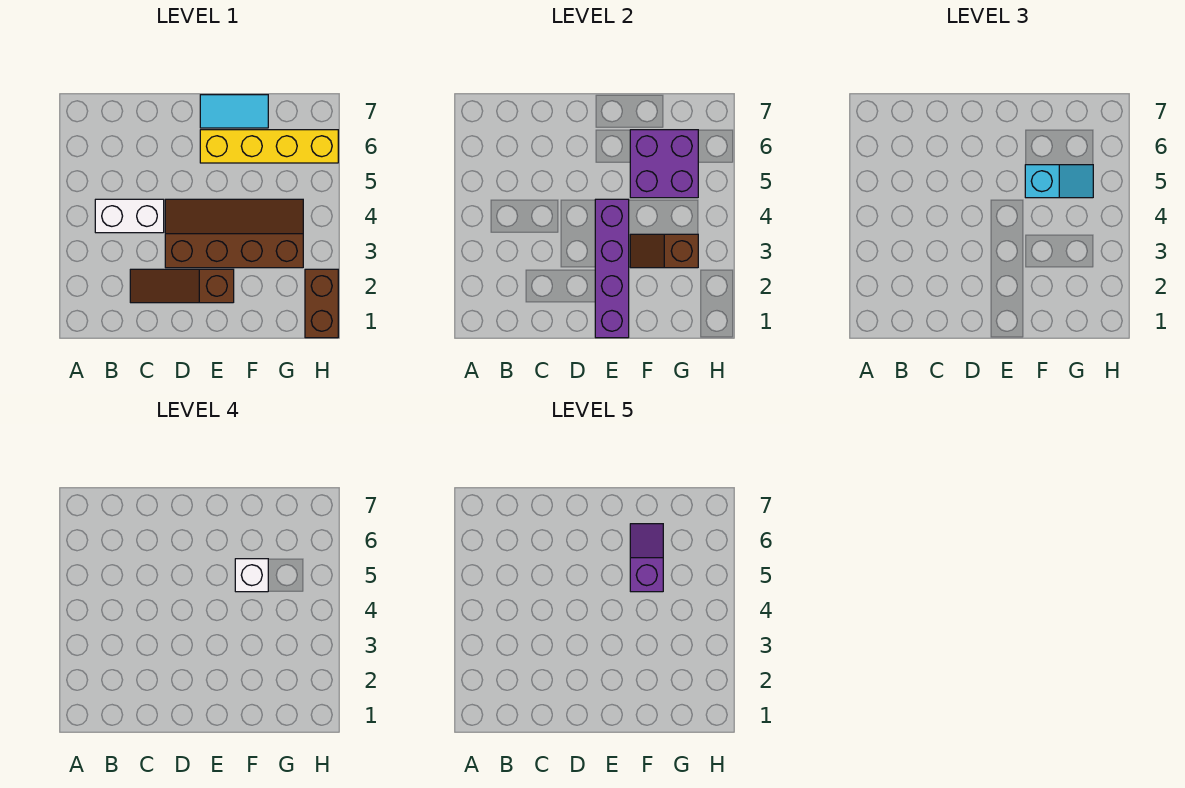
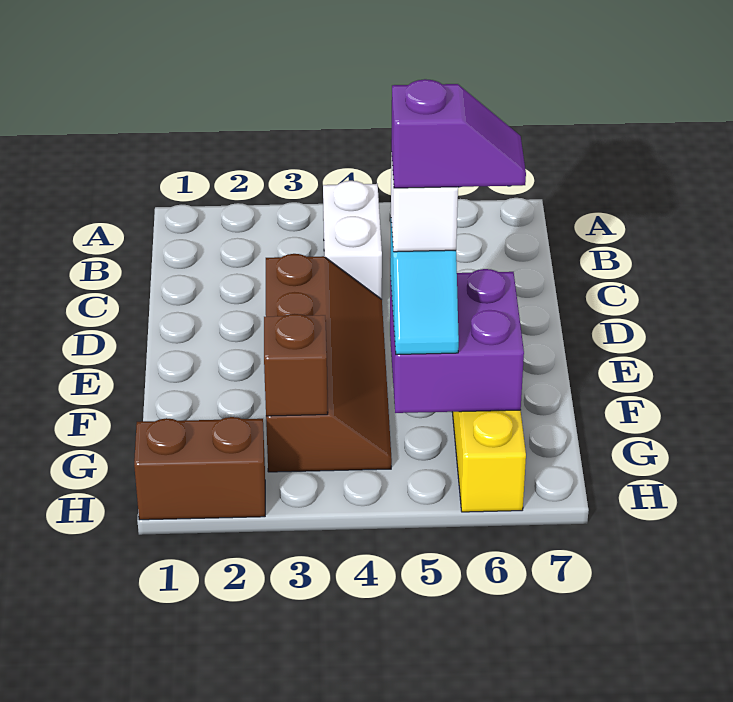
brown slope C2:E2 level 1 top E -> none
purple brick E1:E4 level 2 -> none
cyan tile E7:F7 level 1 -> none

